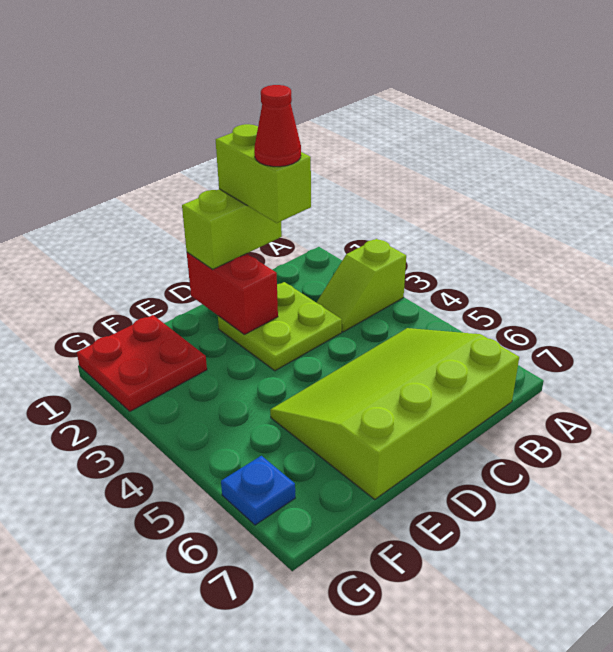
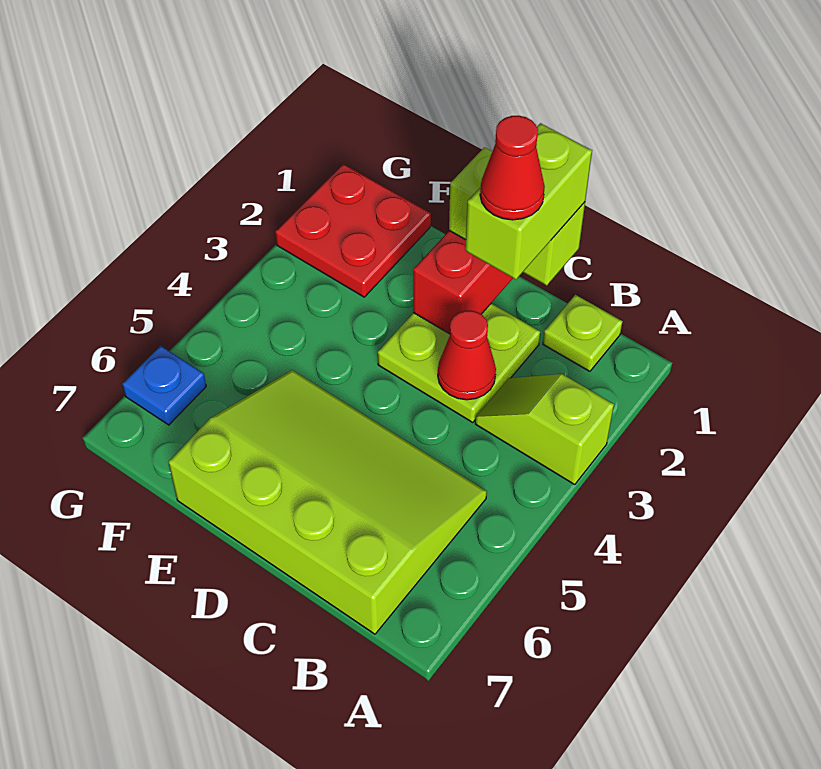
none -> lime plate B1 level 1
none -> red cone C3 level 2

